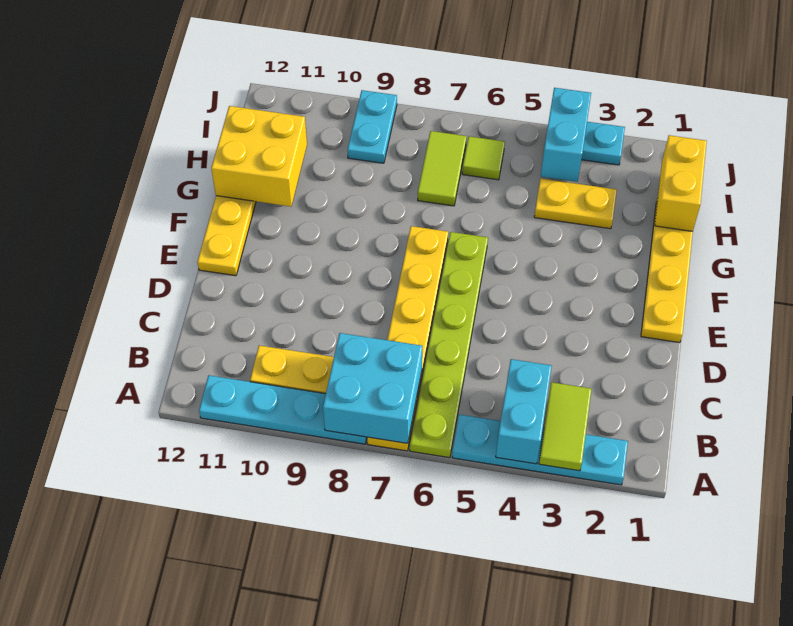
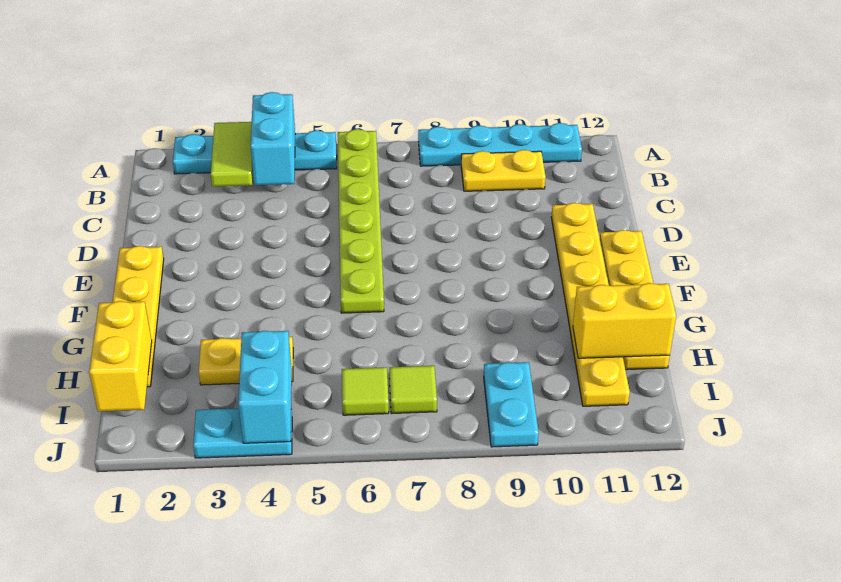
yellow plate A7:F7 level 1 -> yellow plate D11:I11 level 1
cyan brick A7:B8 level 2 -> none
yellow brick G11:H12 level 2 -> yellow brick H11:H12 level 2
lime tile H7:I7 level 1 -> lime tile I7 level 1

